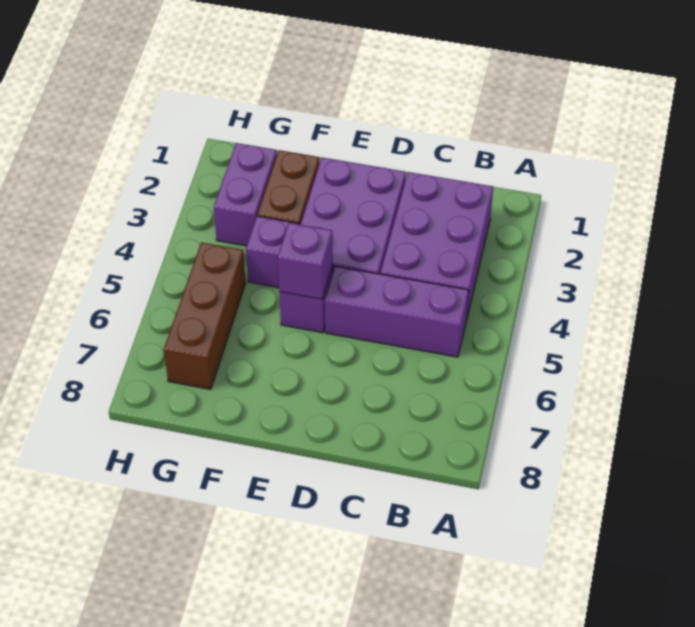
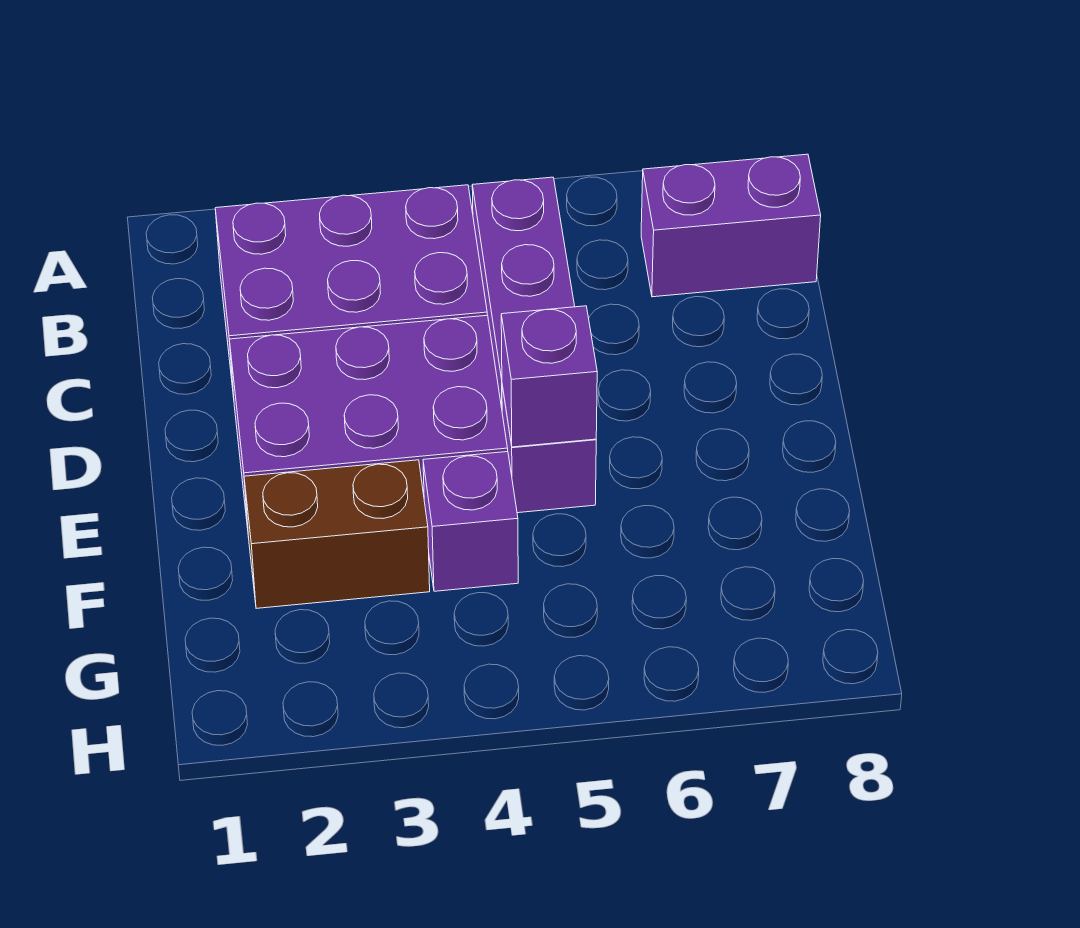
purple brick G2:G3 level 1 -> purple brick B7:B8 level 1
brown brick G5:G7 level 1 -> none

